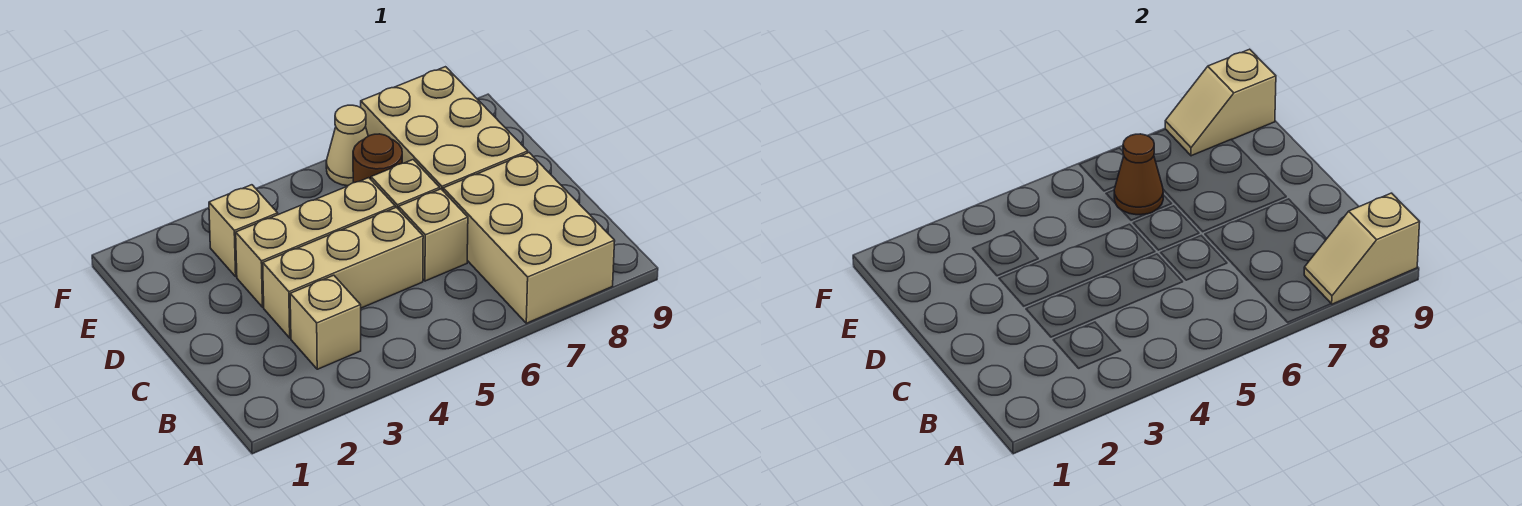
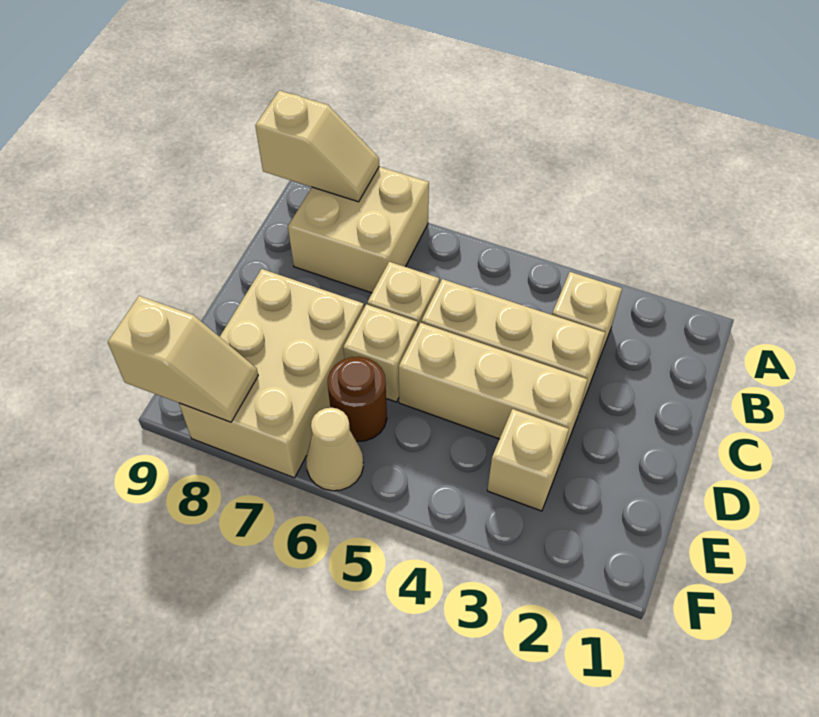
tan brick A7:C8 level 1 -> tan brick A7:B8 level 1
brown cone E6 level 2 -> none

